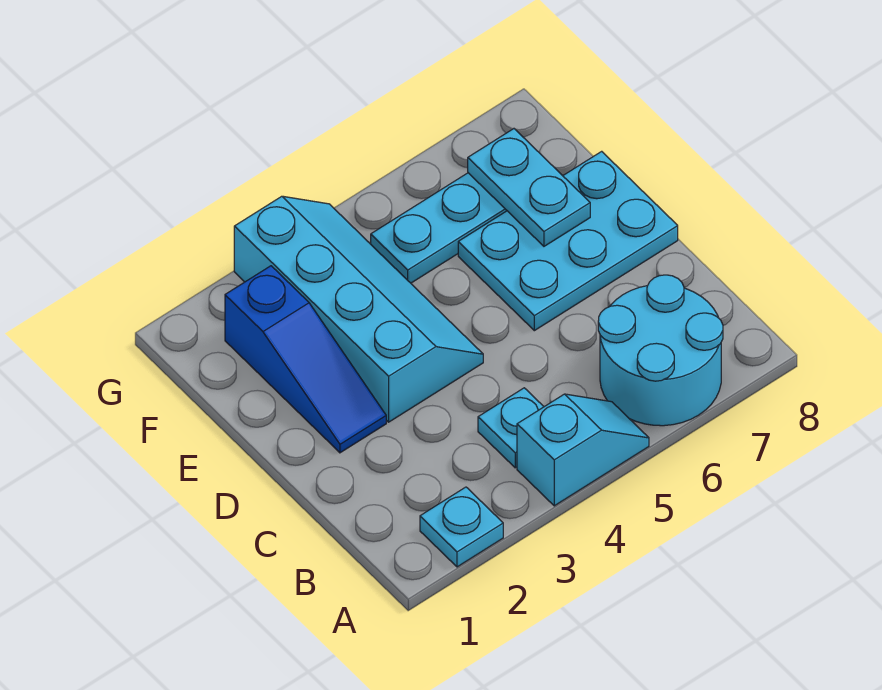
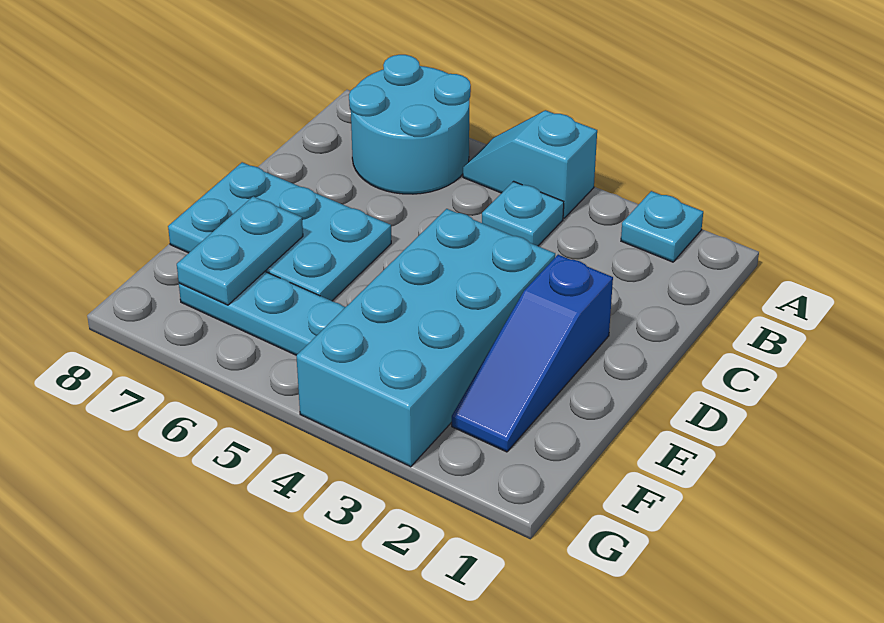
blue slope D2:F2 level 1 top F -> blue slope D2:F2 level 1 top D
cyan slope D3:G4 level 1 top 3 -> cyan brick D3:G4 level 1

